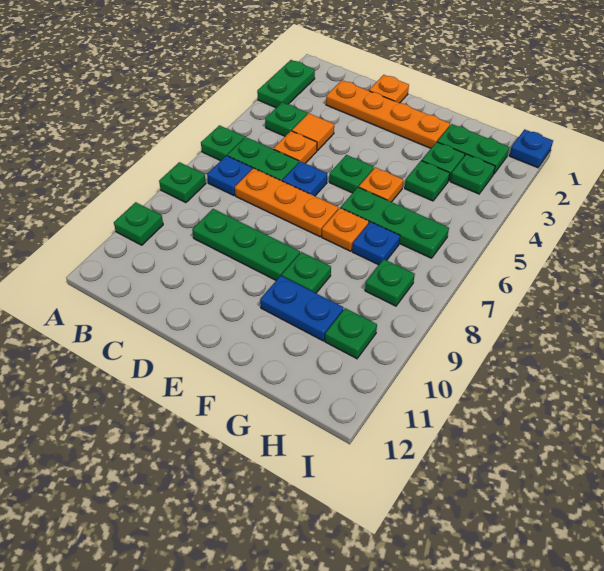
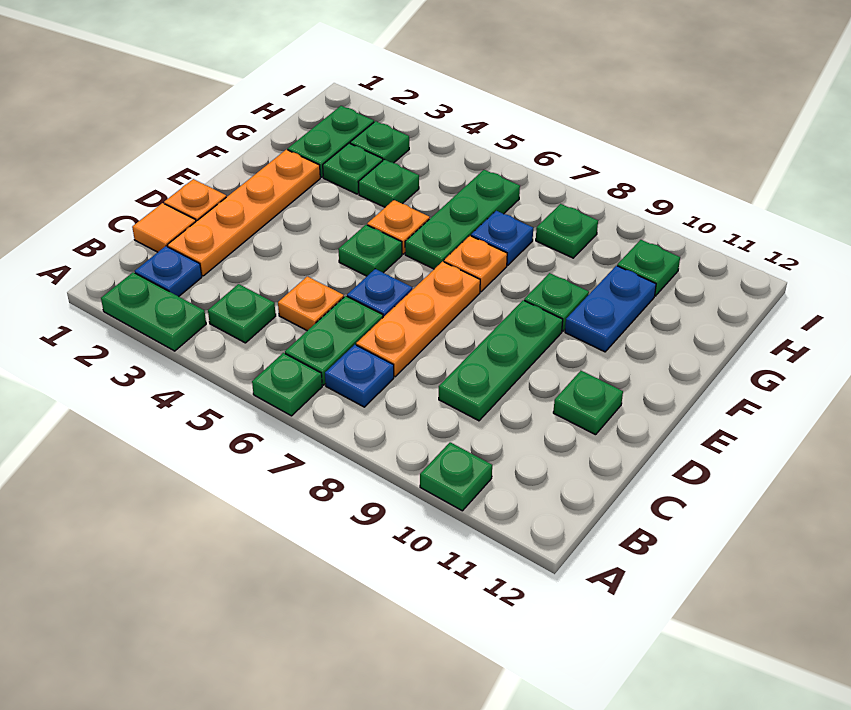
green plate A8 level 1 -> green plate D11 level 1
orange tile C4 level 1 -> orange tile C1 level 1
blue plate I1 level 1 -> blue plate B2 level 1

